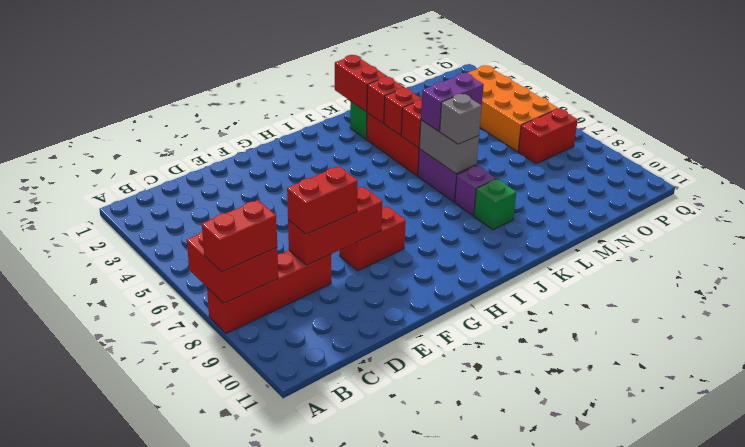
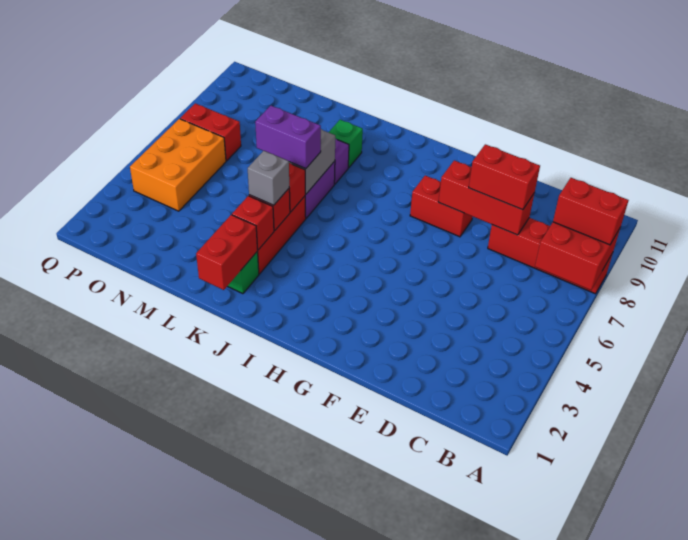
grey brick K7 level 3 -> grey brick K4 level 3
orange brick O3:P6 level 1 -> orange brick O4:P6 level 1

